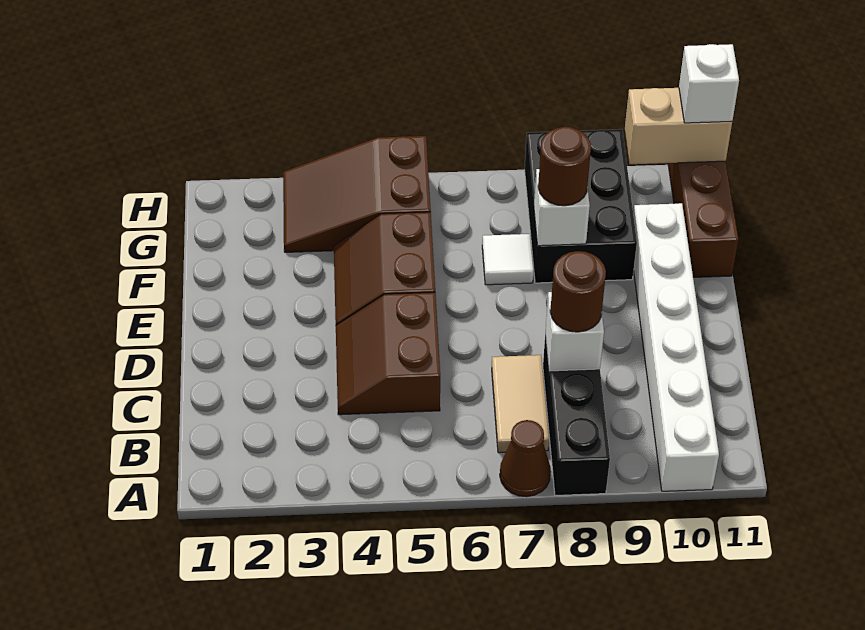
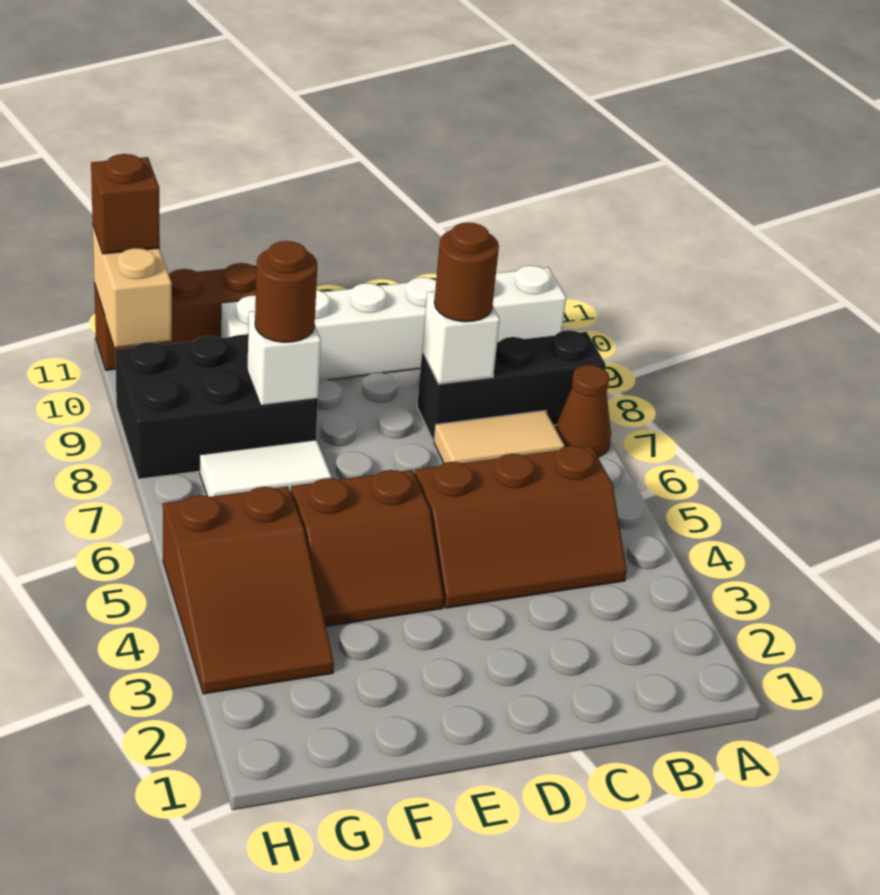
brown slope C4:D5 level 1 top 5 -> brown slope B4:D5 level 1 top 5
white tile F7 level 1 -> white tile F7:G7 level 1
white brick H11 level 3 -> brown brick H11 level 3

